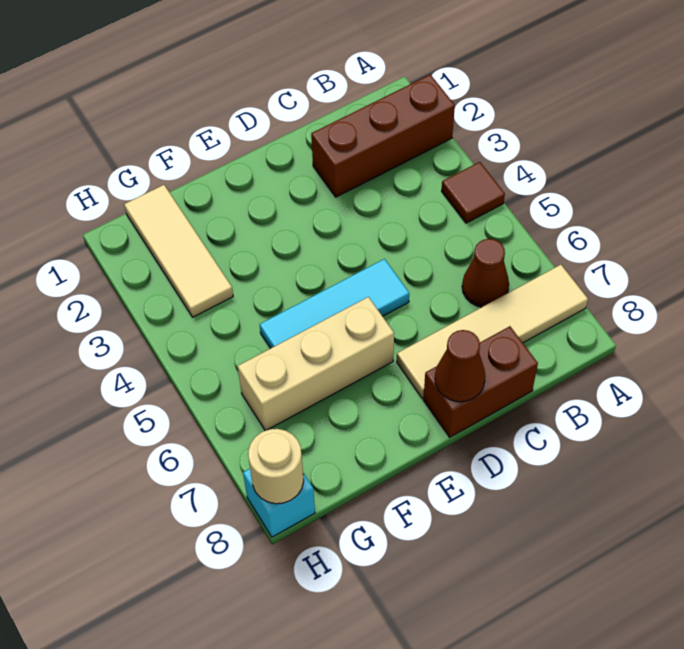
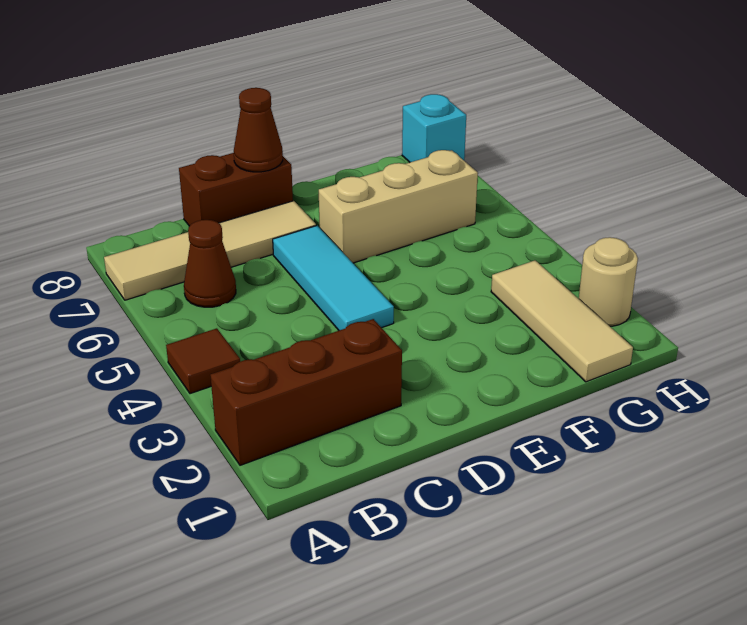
cyan tile D5:F5 level 1 -> cyan tile D4:D6 level 1
tan round brick H8 level 2 -> tan round brick H2 level 1

